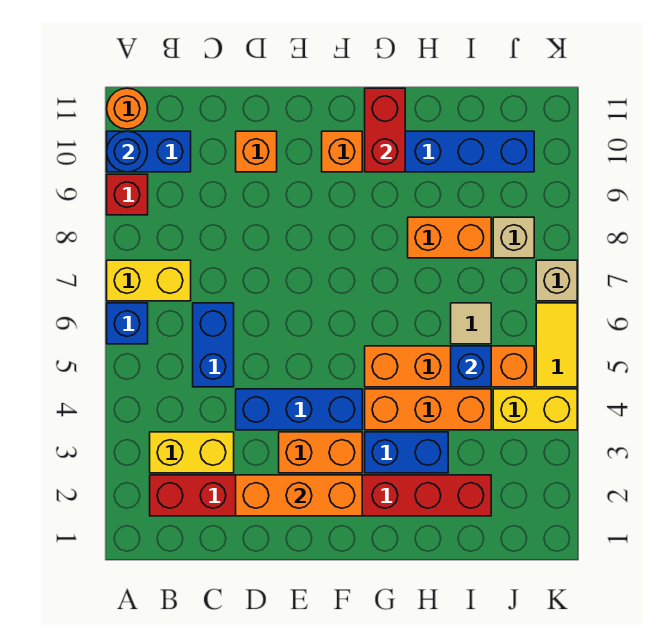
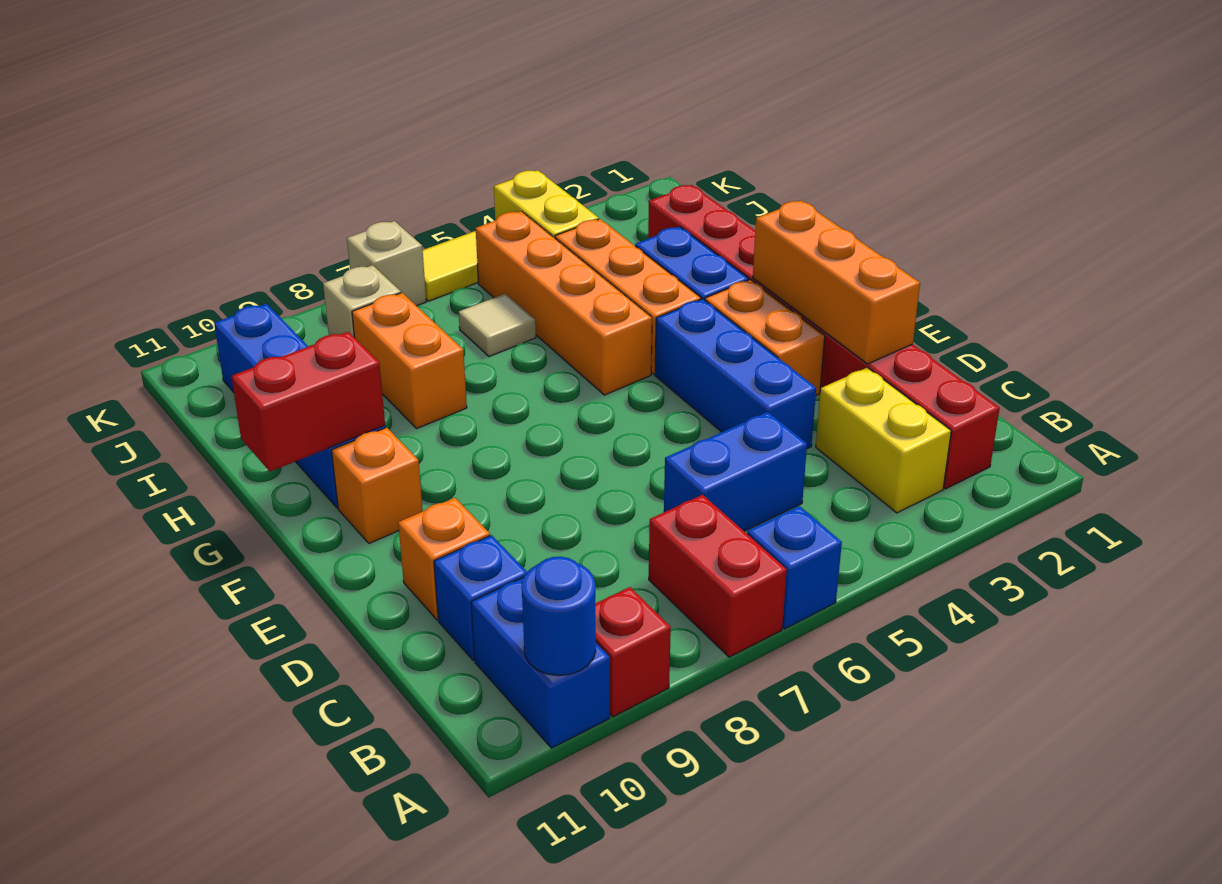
yellow brick A7:B7 level 1 -> red brick A7:B7 level 1
orange round brick A11 level 1 -> none
blue brick I5 level 2 -> blue brick C10 level 1

